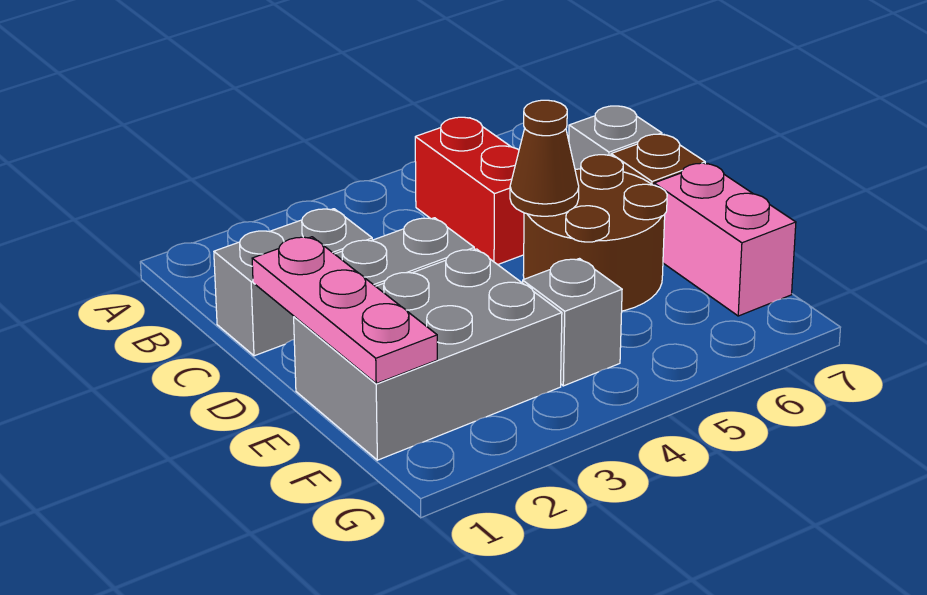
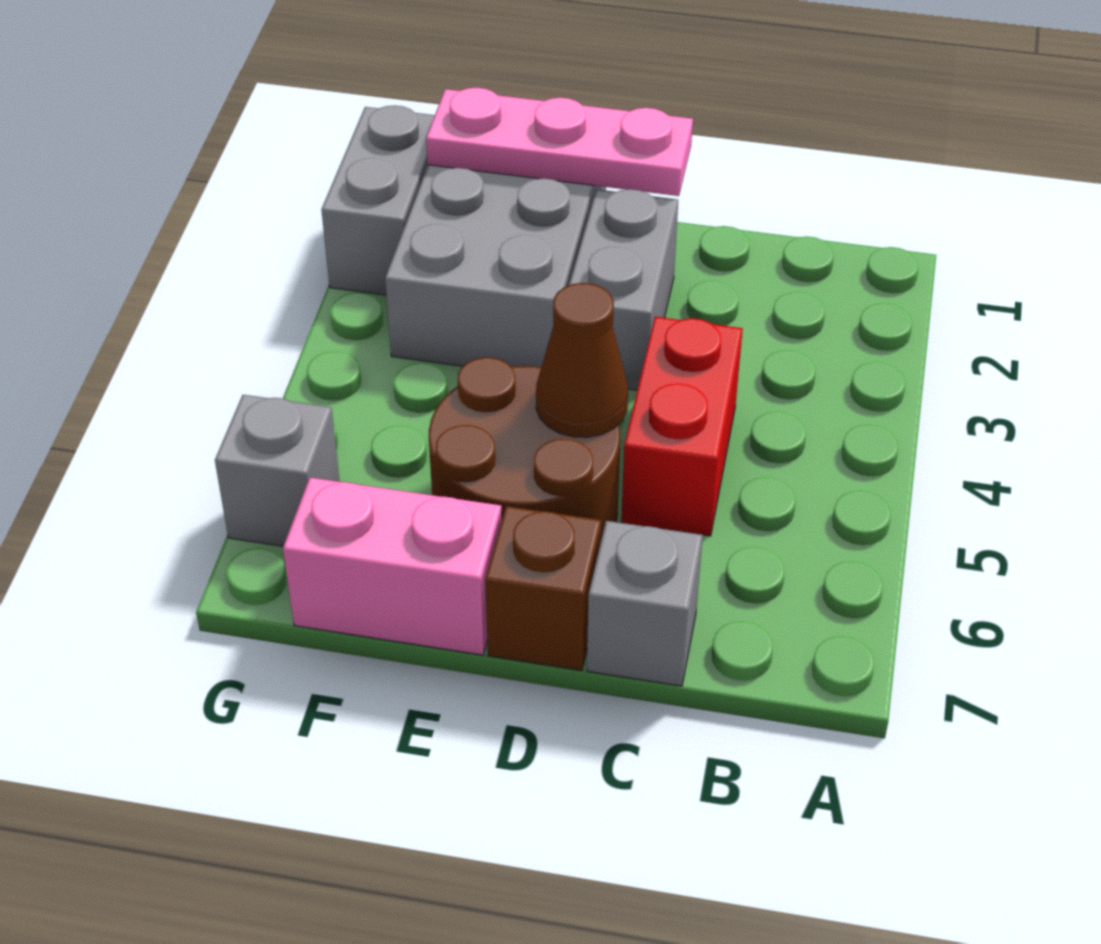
red brick B5:C5 level 1 -> red brick C4:C5 level 1
grey brick C1:C2 level 1 -> grey brick G1:G2 level 1
grey brick F4 level 1 -> grey brick G6 level 1

